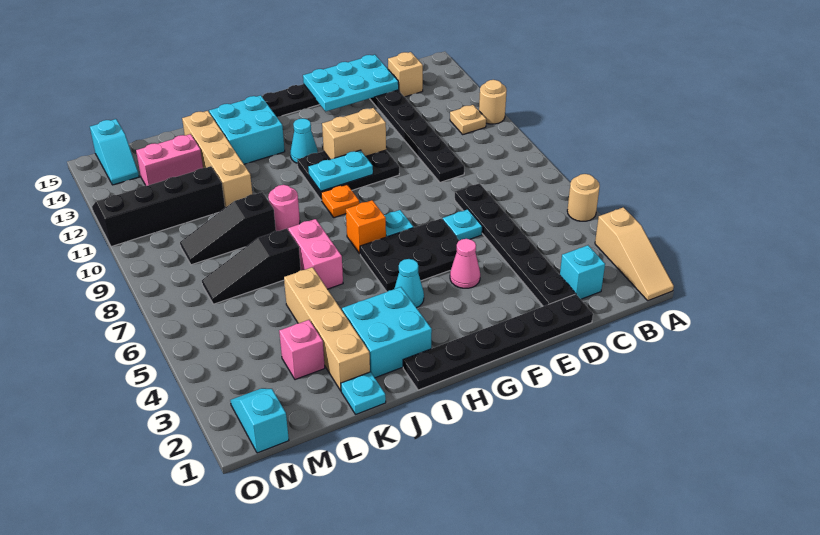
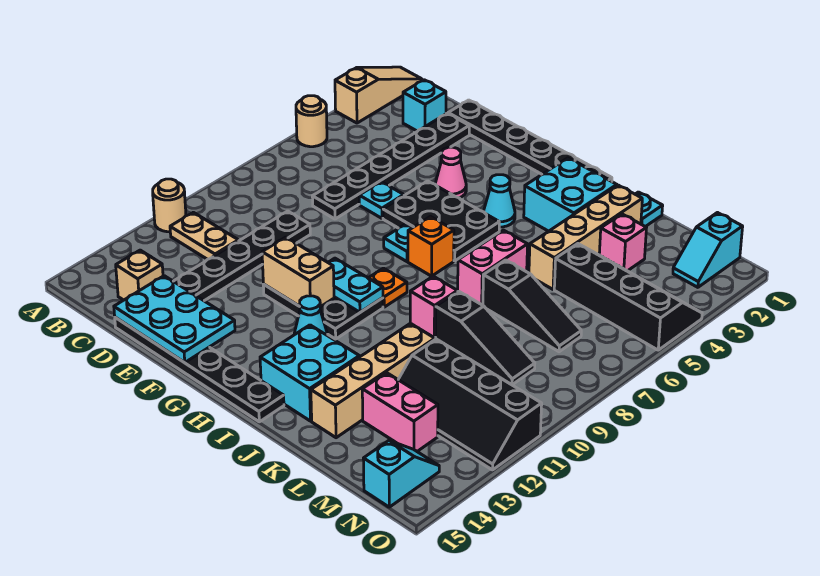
tan plate B11 level 1 -> tan plate B11:C11 level 1
pink round brick J9 level 1 -> pink brick J9 level 1
none -> black slope L4:O5 level 1 top 5

